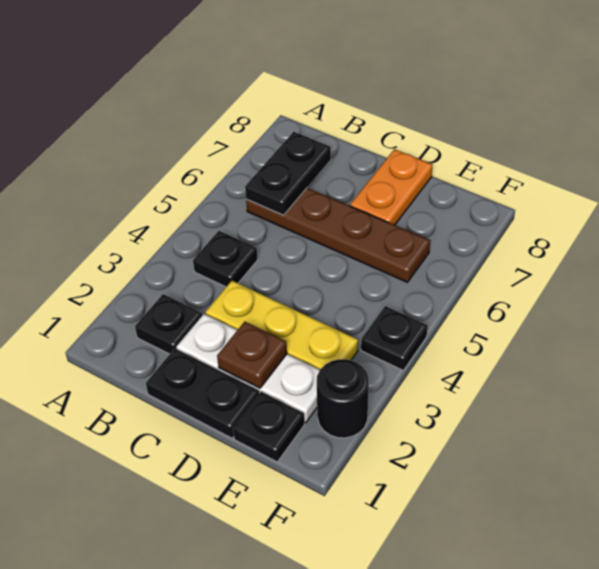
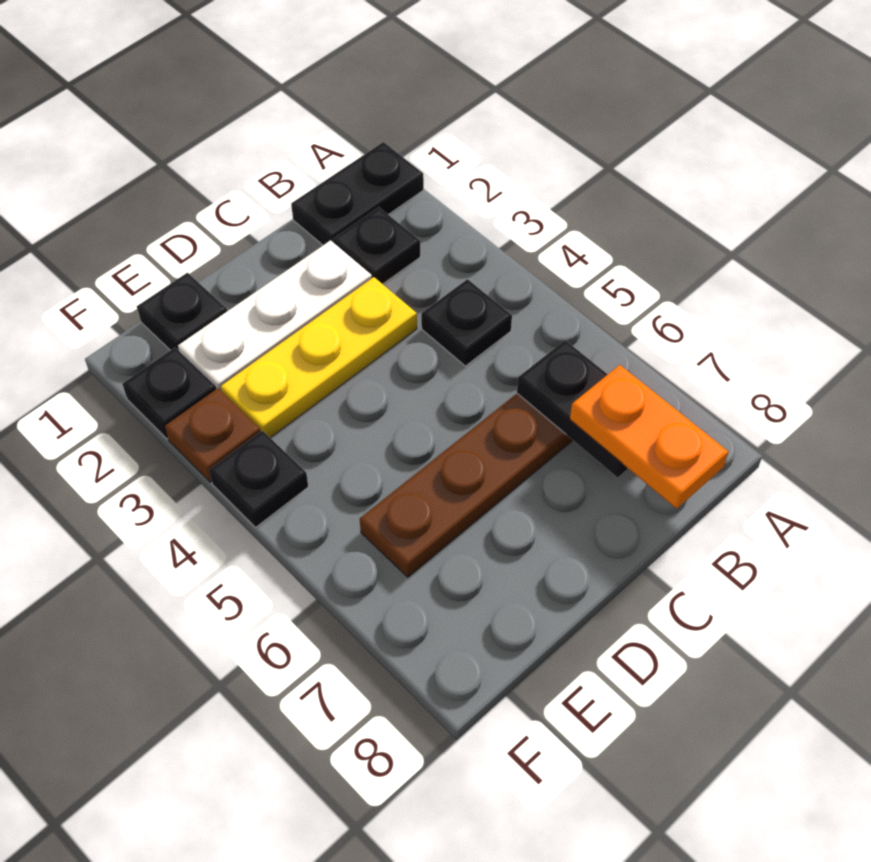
black plate C1:D1 level 1 -> black plate A1:B1 level 1
brown plate D2 level 2 -> brown plate F3 level 1
orange plate D7:D8 level 1 -> orange plate B7:B8 level 3
black round brick F2 level 1 -> black plate F2 level 1

